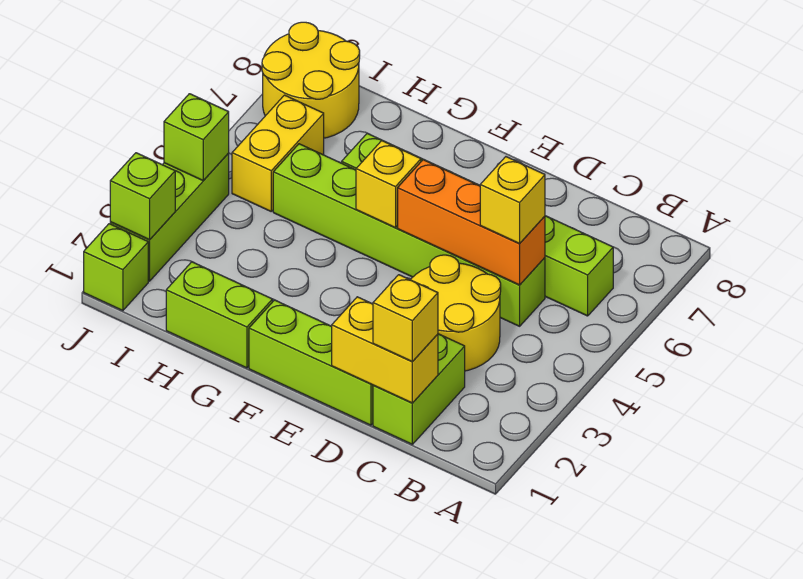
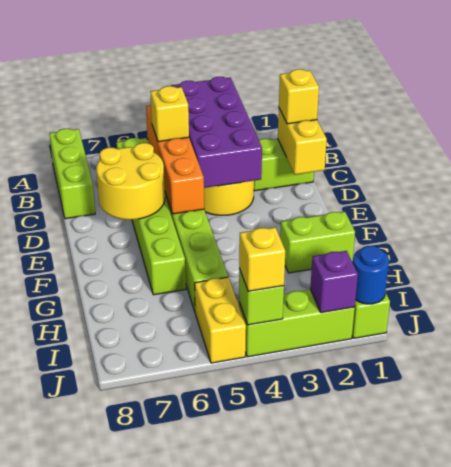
none -> purple brick A3:D4 level 2
orange brick C5:E5 level 2 -> orange brick B5:E5 level 2
lime brick D1:F1 level 1 -> lime brick A8:C8 level 1
yellow brick F5 level 2 -> yellow brick J4 level 3
lime brick G1:H1 level 1 -> lime brick G1:G2 level 1
yellow brick I5:I6 level 1 -> yellow brick I5:J5 level 1
yellow round brick I7:J8 level 1 -> yellow round brick D6:E7 level 2
none -> blue round brick J1 level 2
lime brick J2 level 2 -> purple brick J2 level 2

